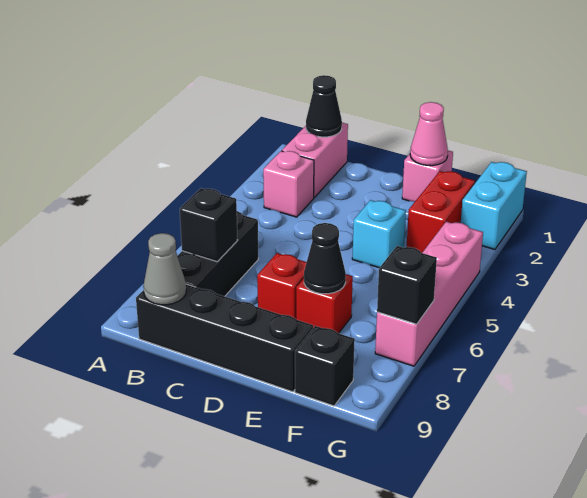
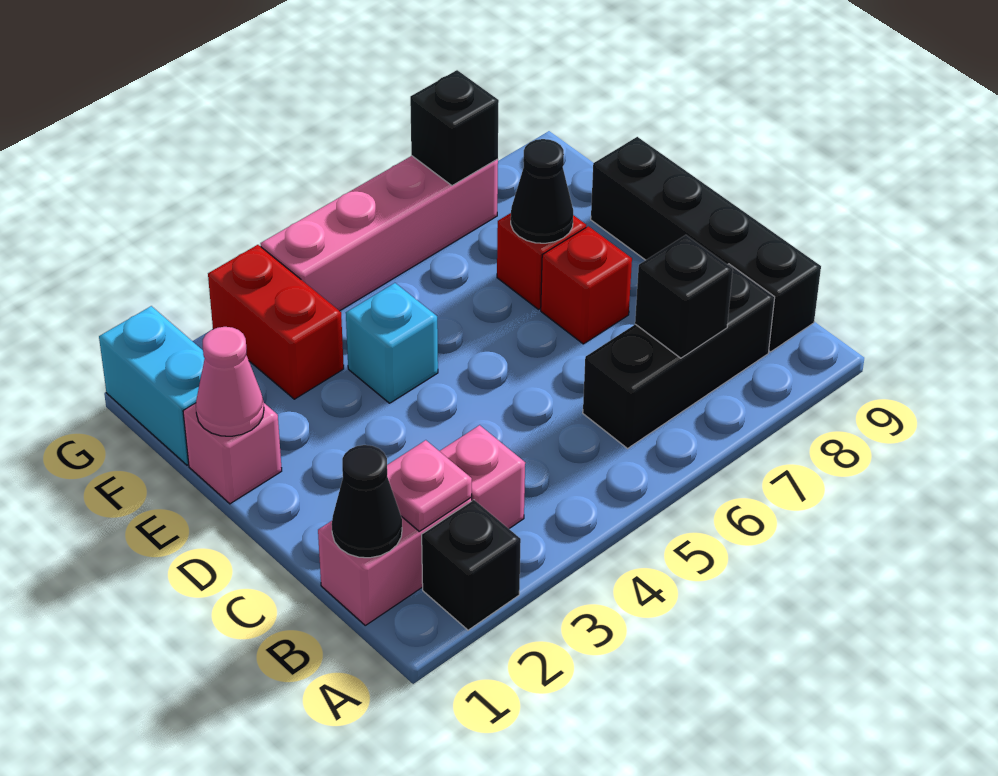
none -> pink plate B2 level 2
grey cone B9 level 2 -> none
red brick F2:F3 level 1 -> red brick F3:G3 level 1
black brick F9 level 1 -> black brick A2 level 1
cyan brick G1:G2 level 1 -> cyan brick F1:G1 level 1

